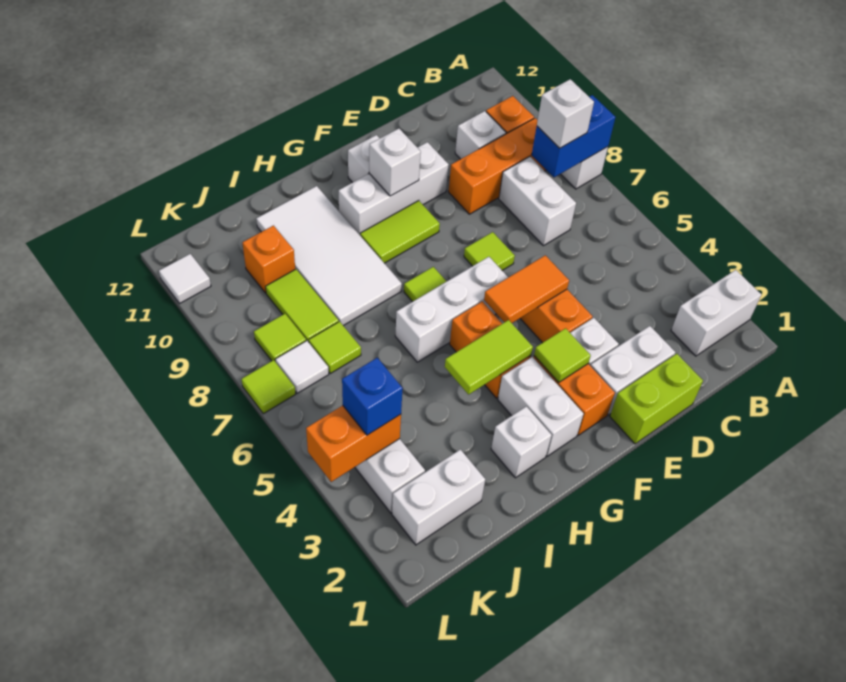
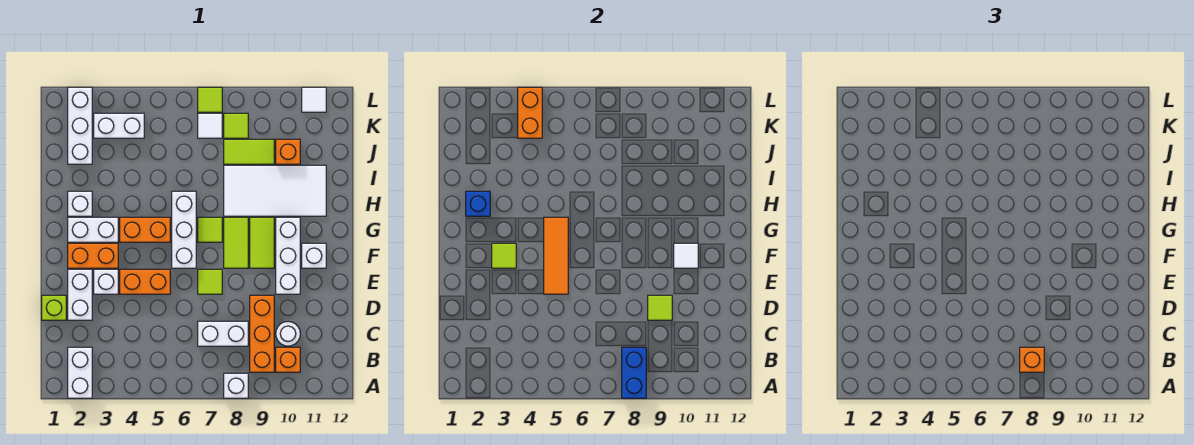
white brick B8 level 3 -> orange brick B8 level 3
white brick C10 level 1 -> white round brick C10 level 1
lime brick D1:E1 level 1 -> lime brick D1 level 1
orange tile E5:F5 level 2 -> orange tile E5:G5 level 2
white brick F10 level 2 -> white tile F10 level 2
lime tile G4:H4 level 2 -> lime tile F8:G8 level 1
white brick J2:K2 level 1 -> white brick J2:L2 level 1
lime tile J7 level 1 -> lime tile D9 level 2
blue brick K4 level 3 -> blue brick H2 level 2

